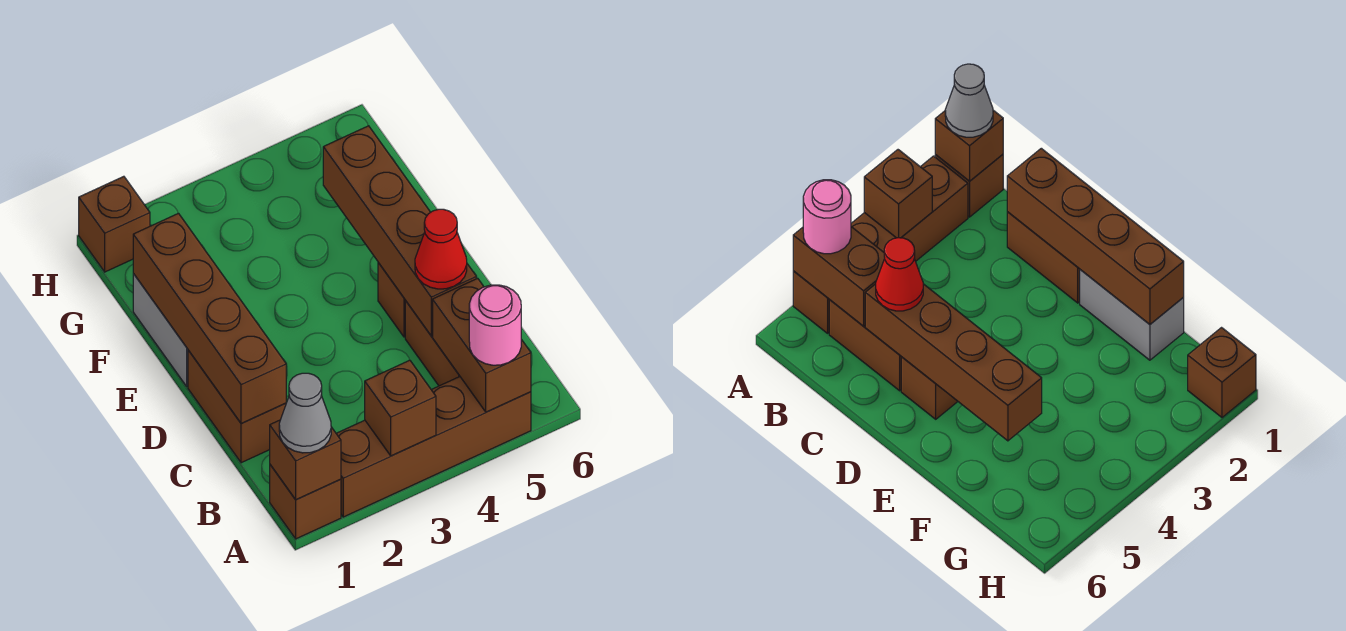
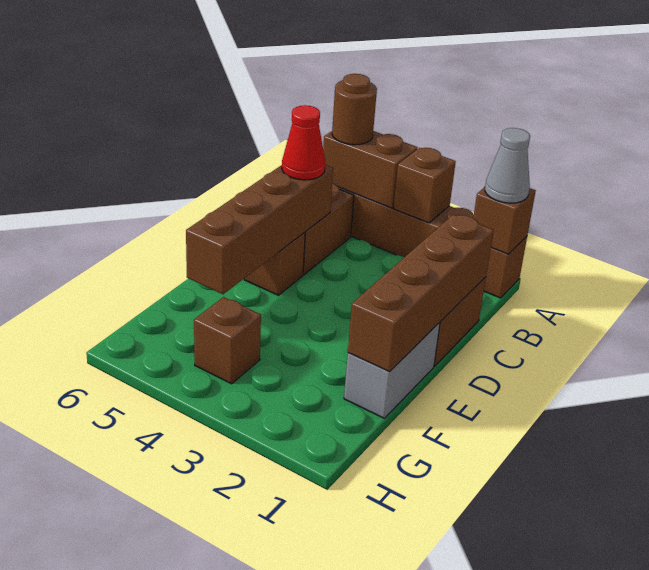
brown brick A5:B5 level 2 -> brown brick A4:A5 level 2
pink round brick A5 level 3 -> brown round brick A5 level 3
brown brick H1 level 1 -> brown brick G4 level 1

